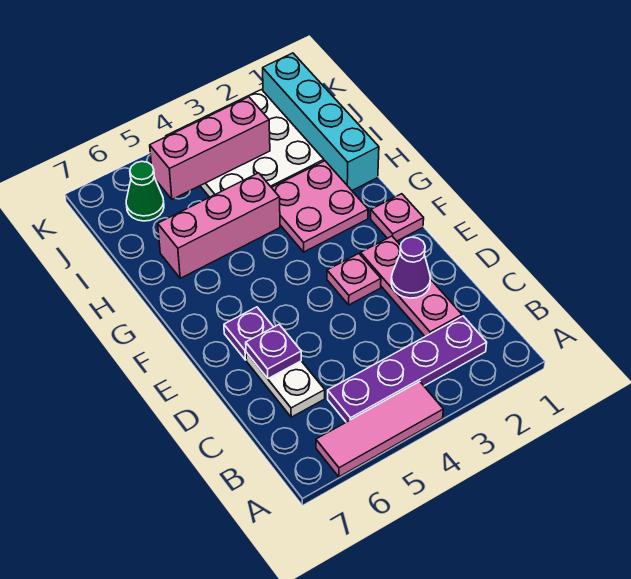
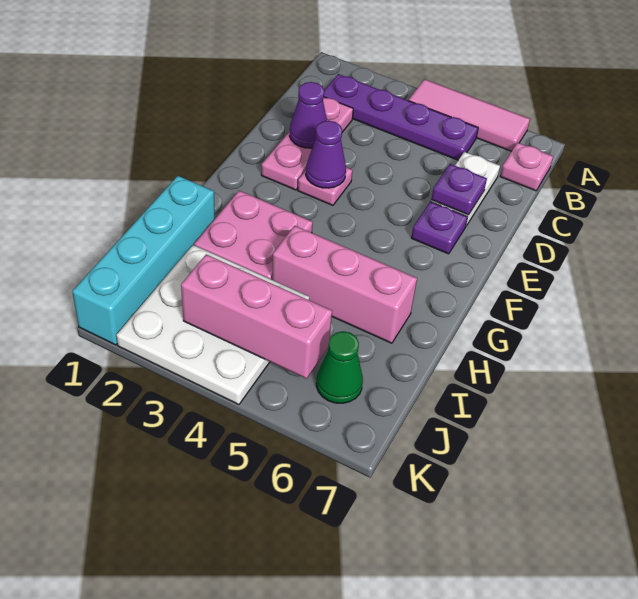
none -> purple cone E3 level 2
pink plate F1 level 1 -> pink plate B7 level 1

